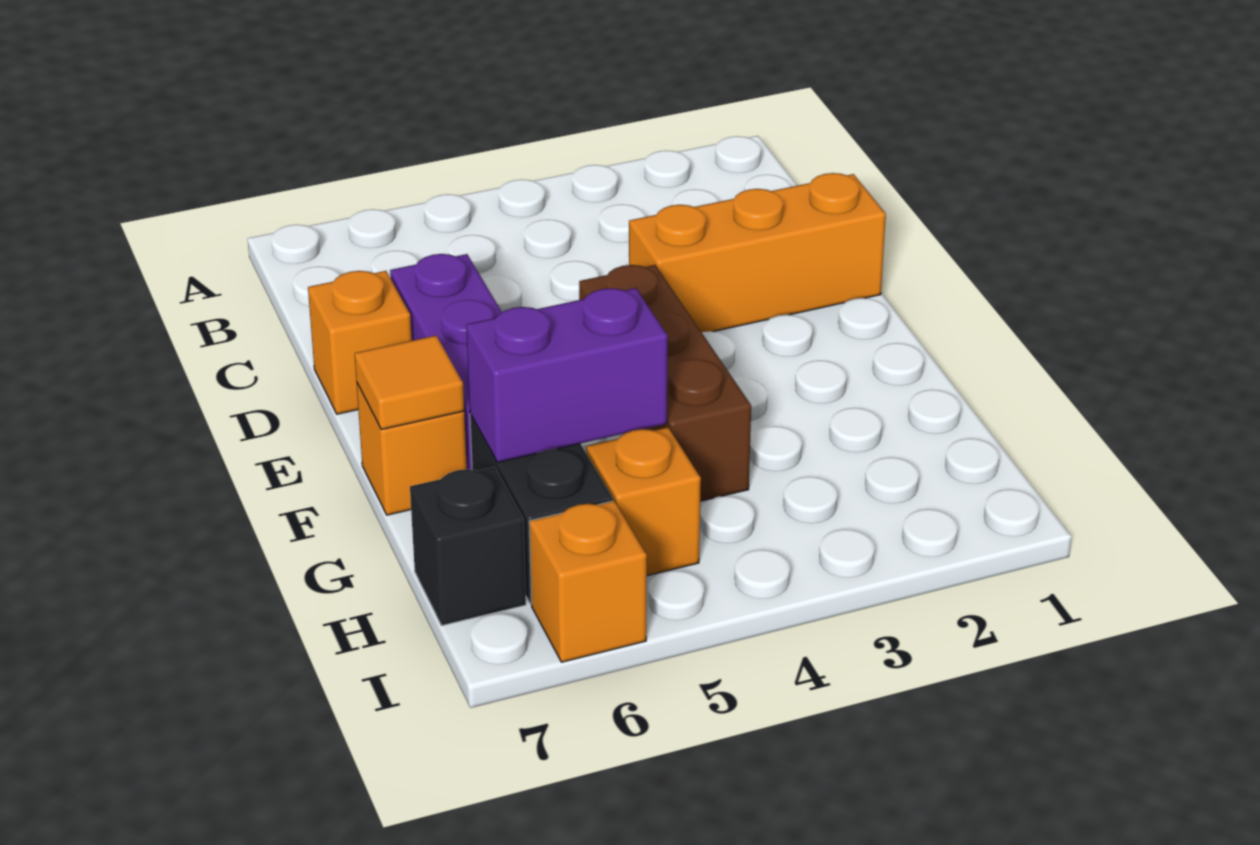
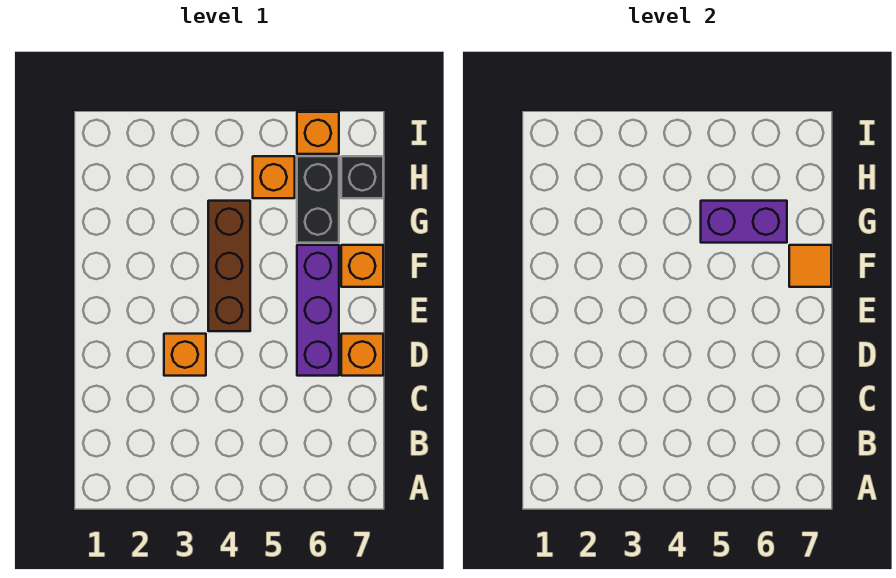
orange brick D1:D3 level 1 -> orange brick D3 level 1

